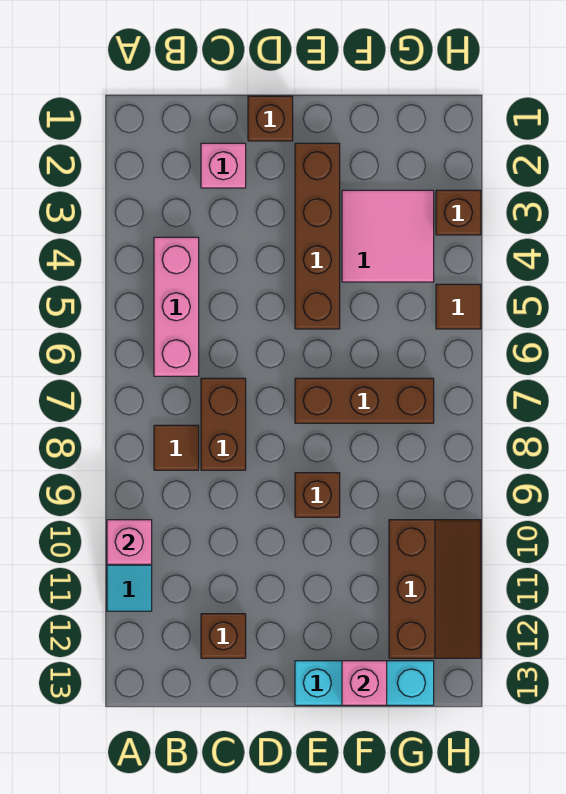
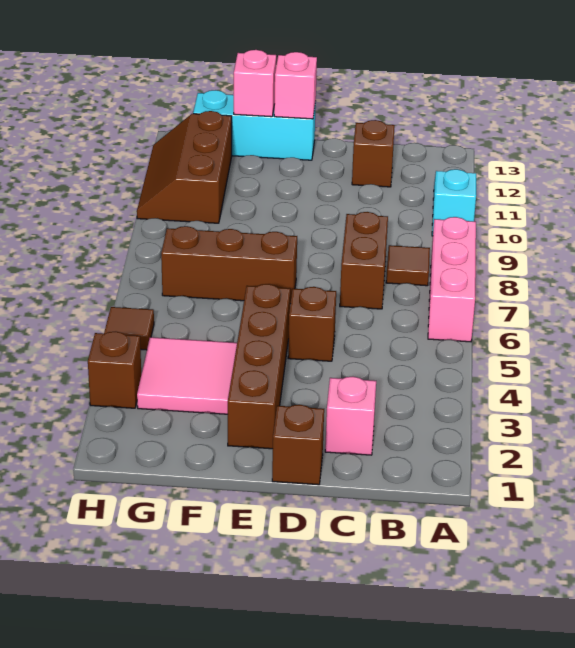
pink brick A10 level 2 -> pink brick E13 level 2
pink brick B4:B6 level 1 -> pink brick A6:A8 level 1
brown brick E9 level 1 -> brown brick D5 level 1

